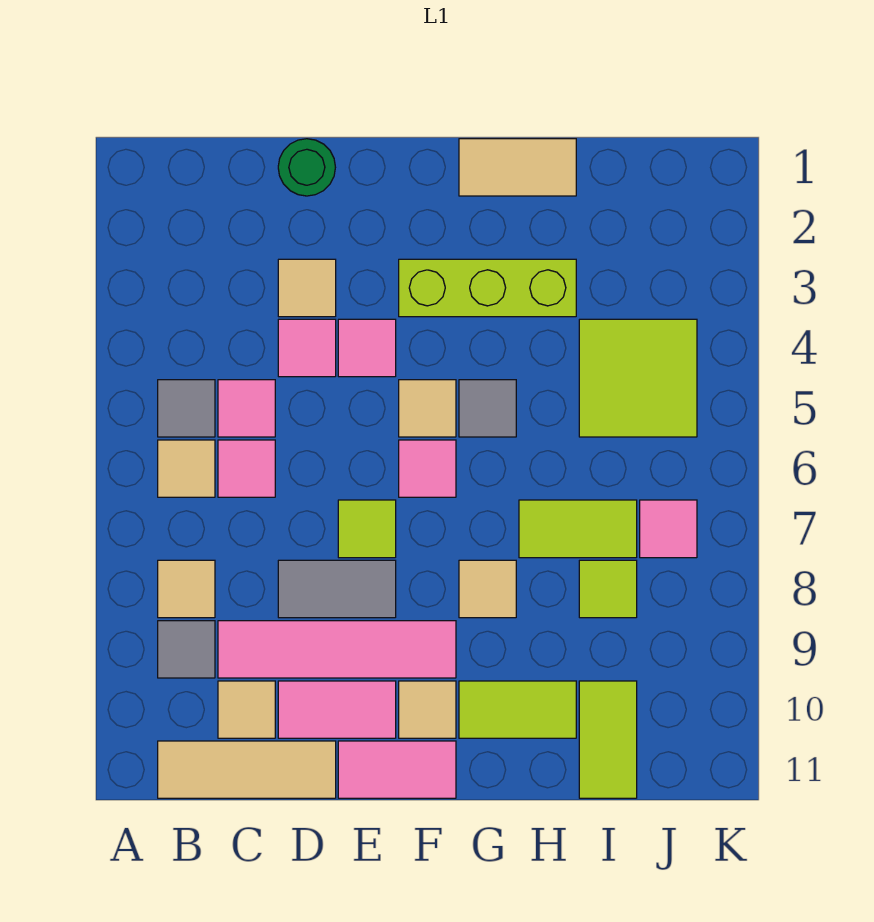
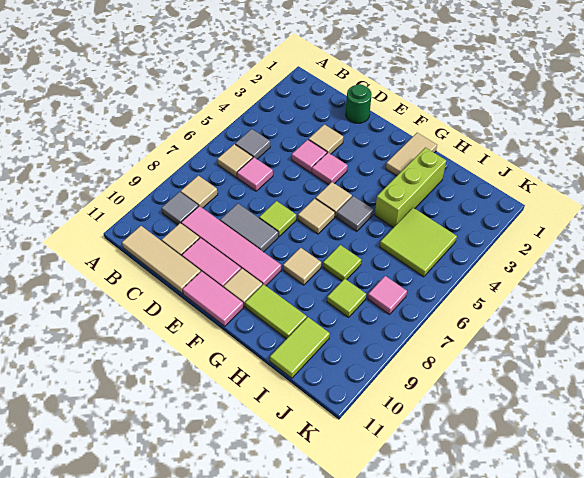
pink tile C5 level 1 -> none
lime brick F3:H3 level 1 -> lime brick H2:H4 level 1
pink tile F6 level 1 -> tan tile F6 level 1
tan tile G1:H1 level 1 -> tan tile G1:G2 level 1
lime tile H7:I7 level 1 -> lime tile H7 level 1

